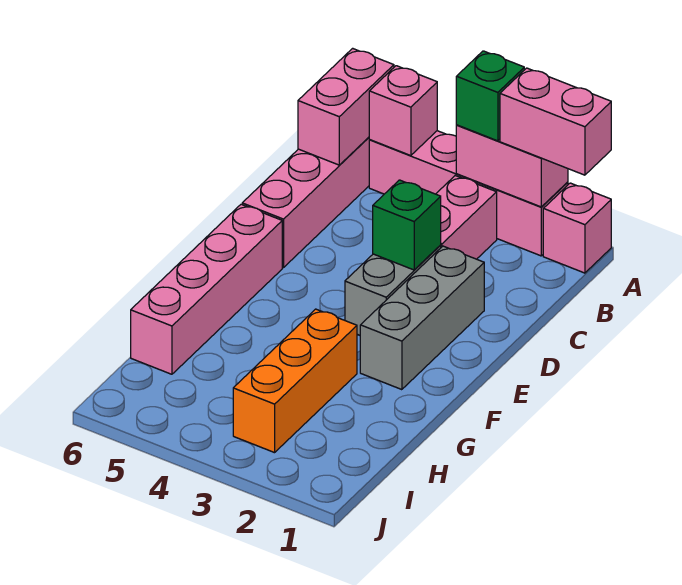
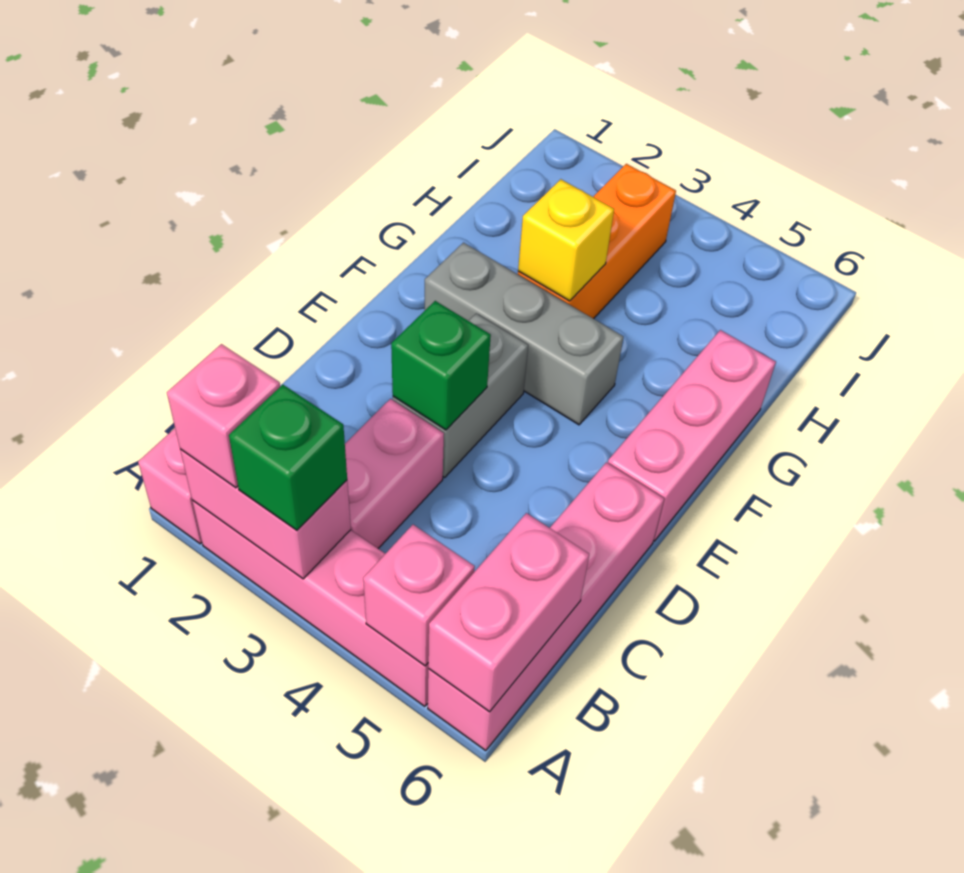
pink brick A1:A2 level 3 -> pink brick A2 level 3
grey brick D2:F2 level 1 -> grey brick F2:F4 level 1
pink brick E6:H6 level 1 -> pink brick E6:G6 level 1
none -> yellow brick G3 level 2

